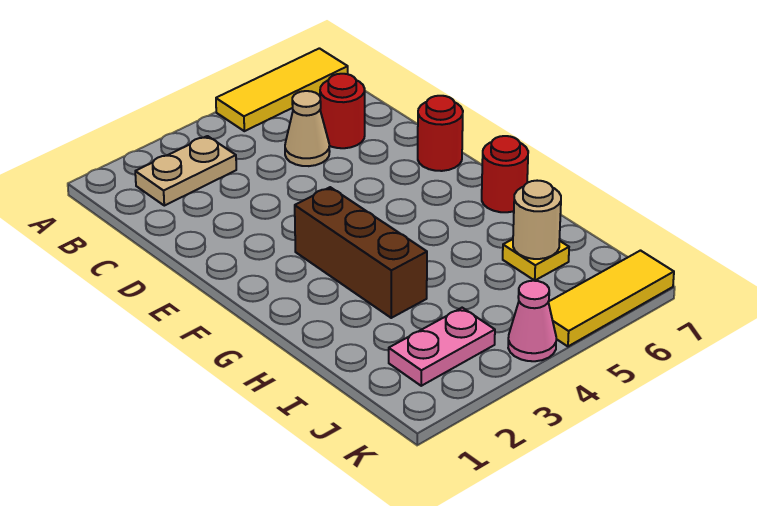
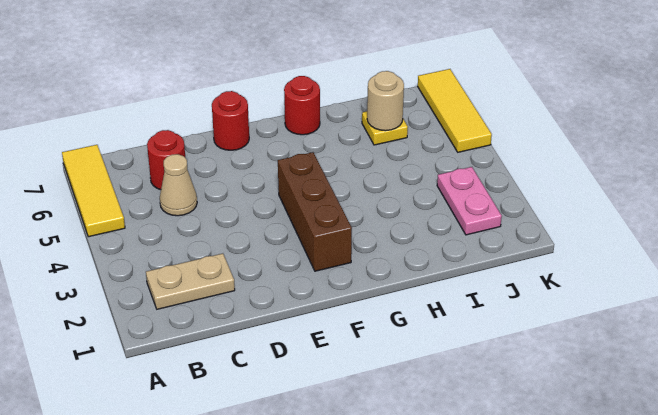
tan plate B2:B3 level 1 -> tan plate B2:C2 level 1
brown brick F3:H3 level 1 -> brown brick F2:F4 level 1
pink cone K4 level 1 -> none

